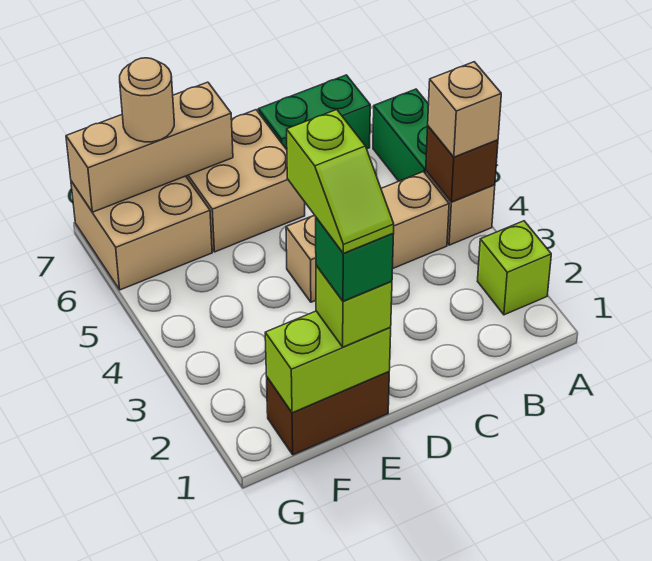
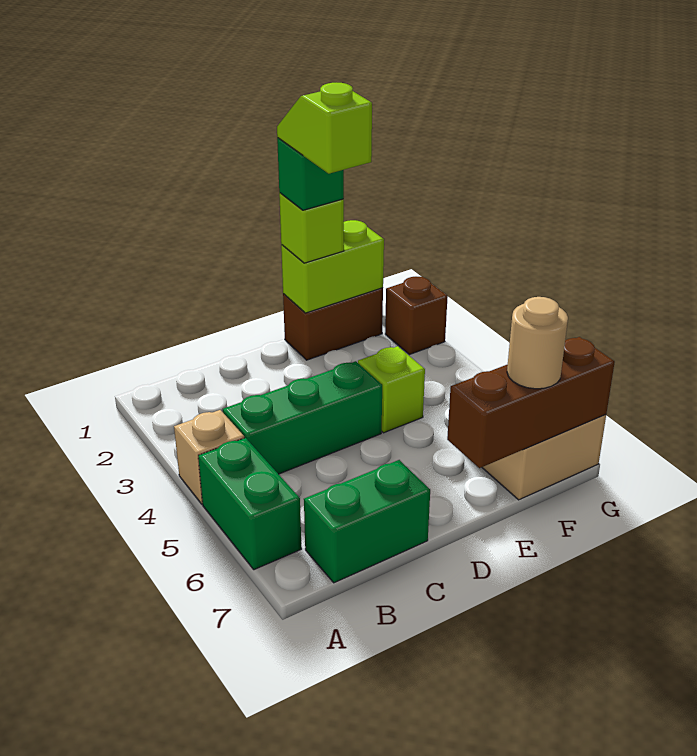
lime brick A2 level 1 -> lime brick E4 level 1
brown brick A4 level 2 -> brown brick G2 level 1
tan brick A4 level 3 -> none
tan brick B4:D4 level 1 -> green brick B4:D4 level 1
tan brick D6:E7 level 1 -> none
tan brick E7:G7 level 2 -> brown brick E7:G7 level 2

